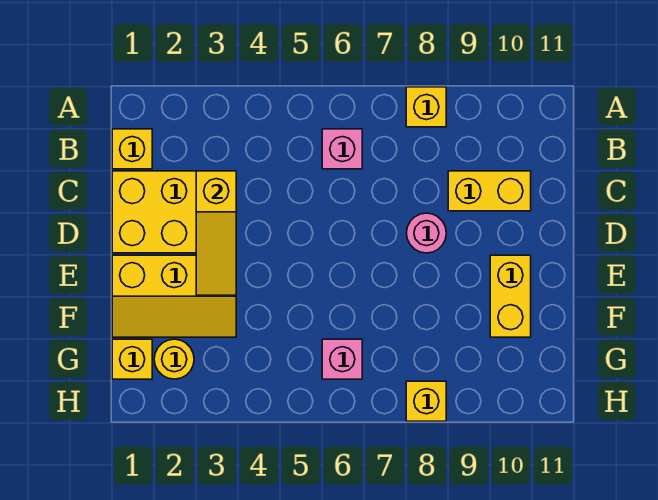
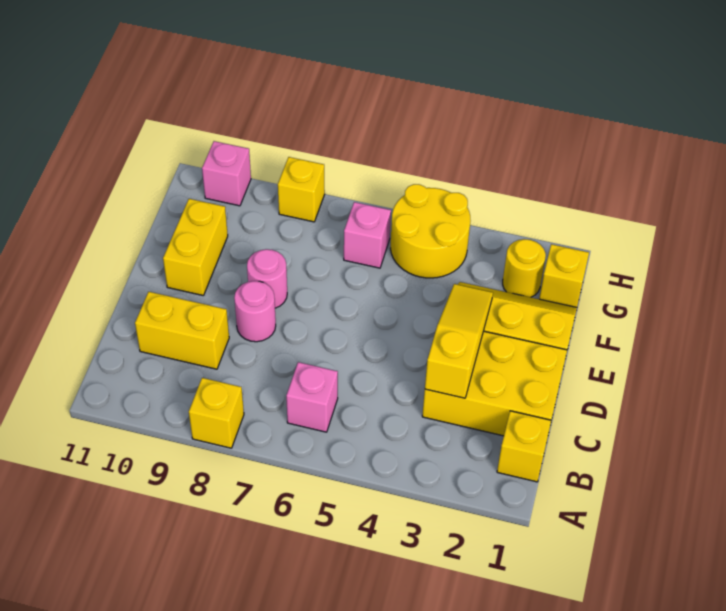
none -> pink round brick E8 level 1
none -> yellow round brick G4:H5 level 1
none -> pink brick H10 level 1

